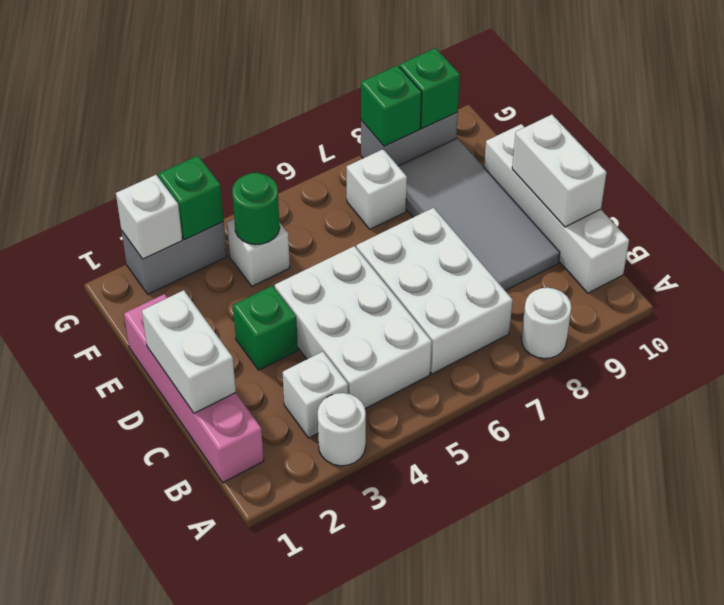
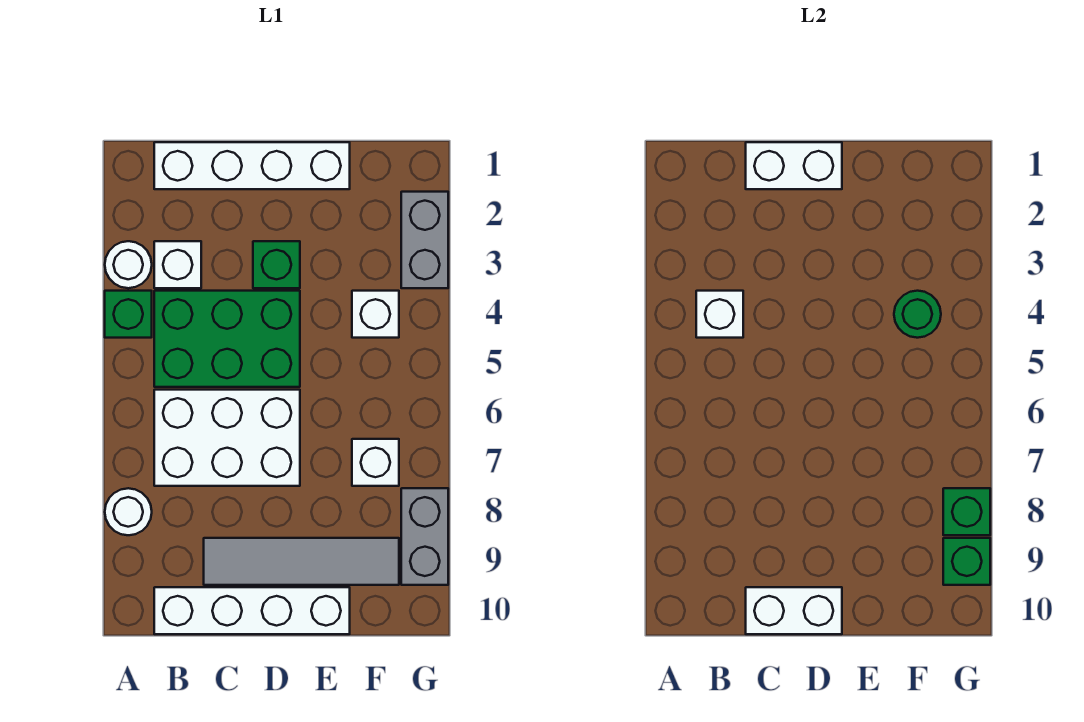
pink brick B1:E1 level 1 -> white brick B1:E1 level 1
white brick B4:D5 level 1 -> green brick B4:D5 level 1
grey tile C8:F9 level 1 -> grey tile C9:F9 level 1
white brick G2 level 2 -> white brick B4 level 2
green brick G3 level 2 -> green brick A4 level 1

